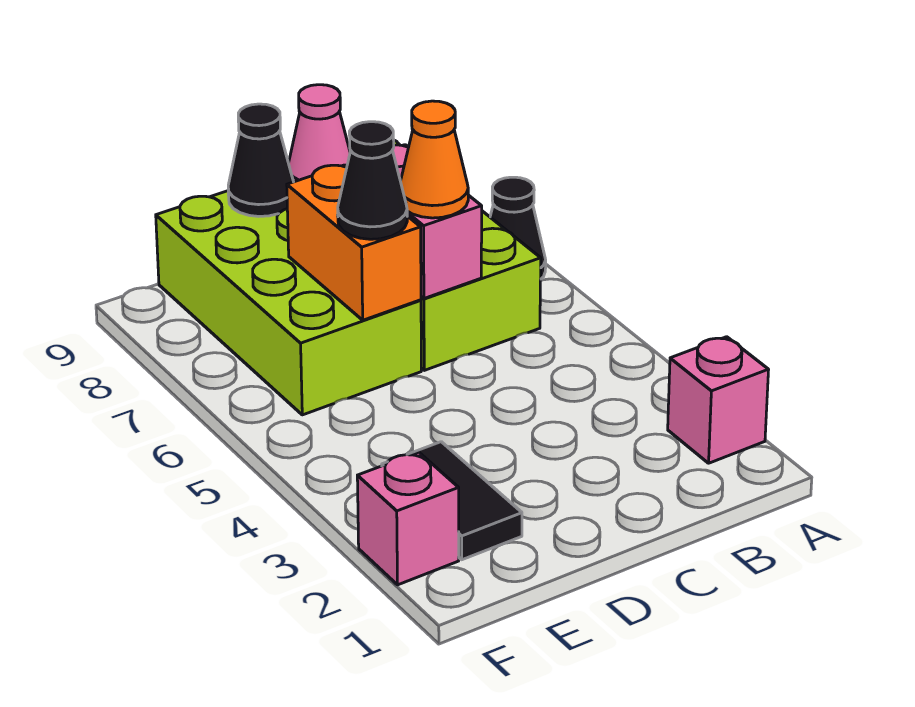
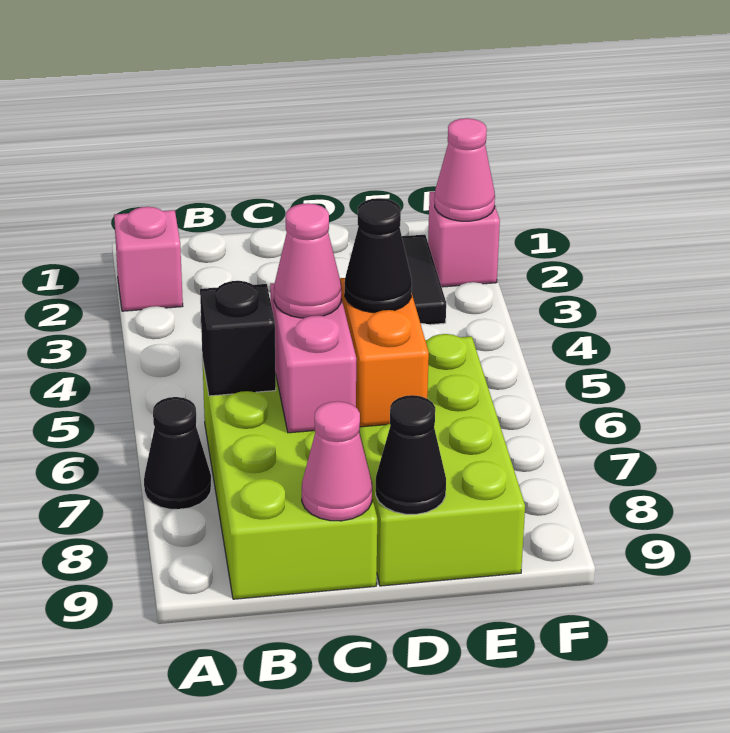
none -> black brick B6 level 2
orange cone C6 level 3 -> pink cone C6 level 3
none -> pink cone F2 level 2

